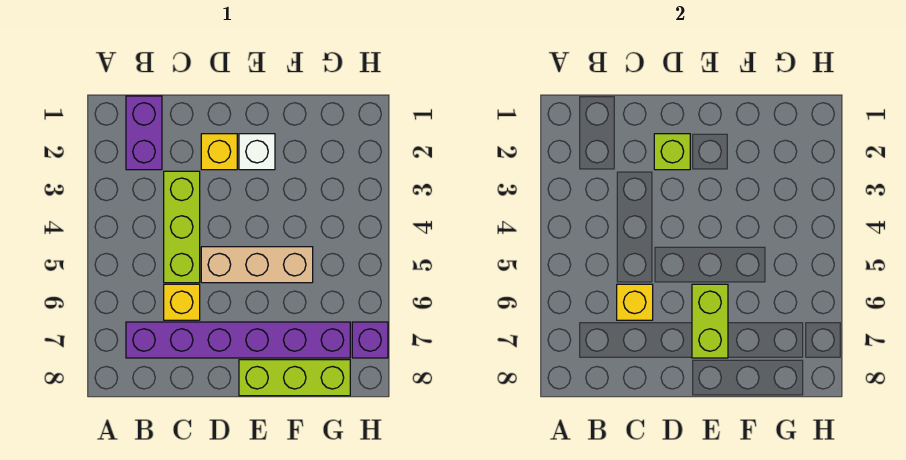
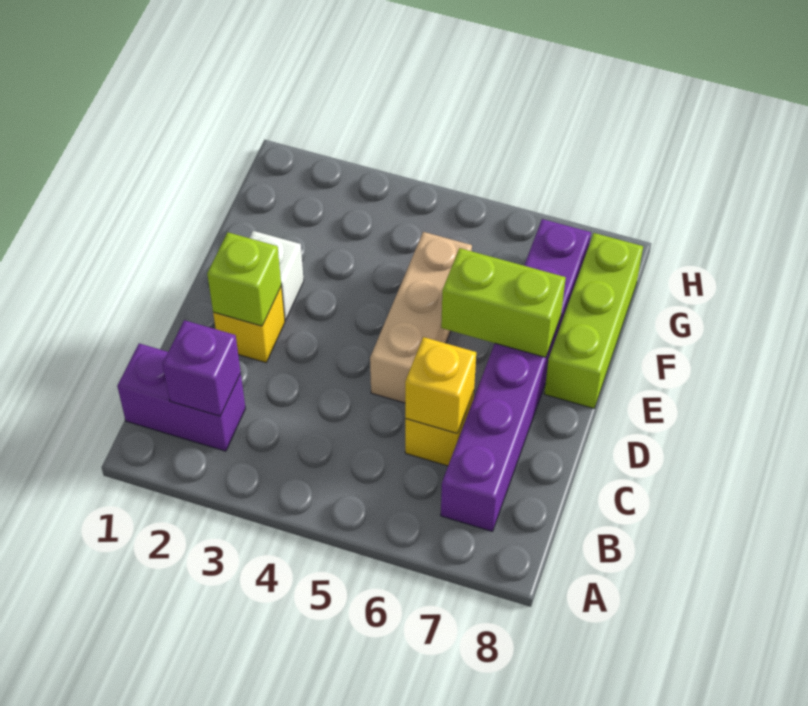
lime brick C3:C5 level 1 -> none
purple brick H7 level 1 -> purple brick B2 level 2

